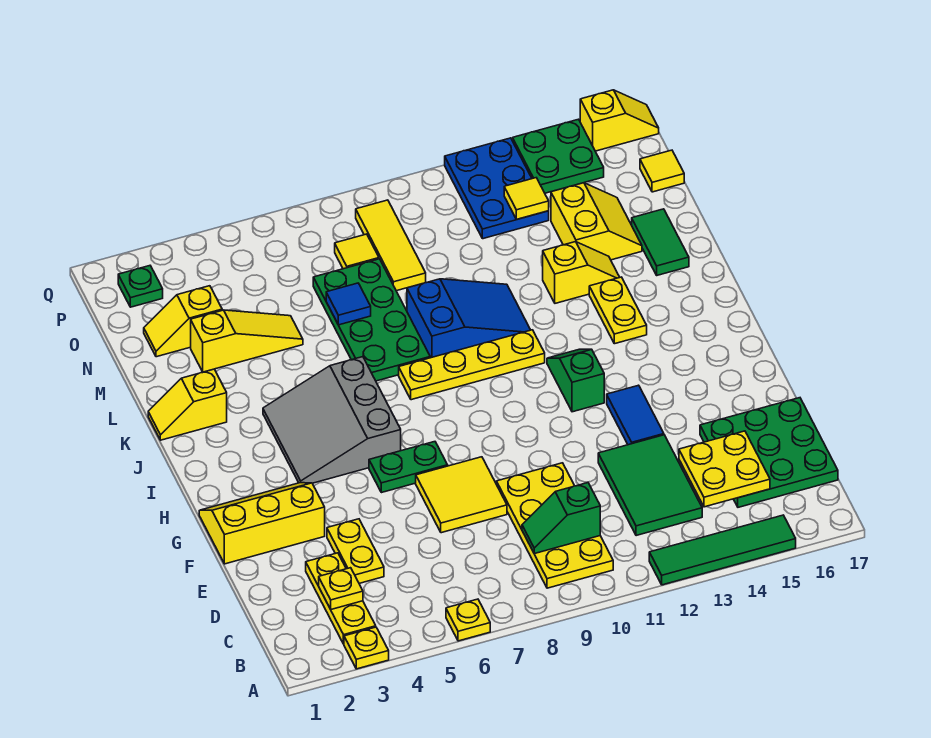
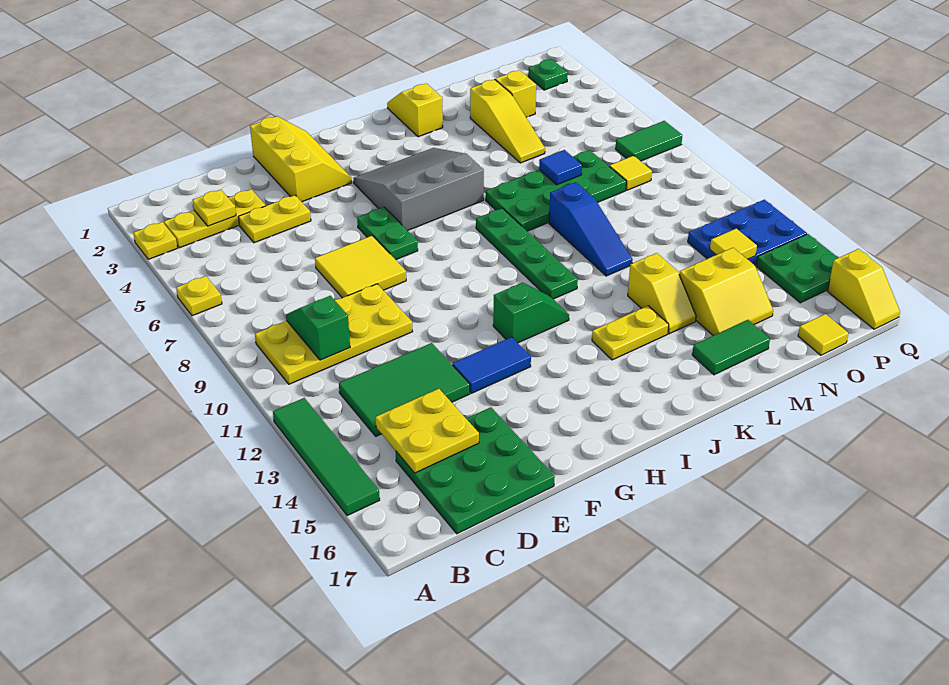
yellow plate J8:J11 level 1 -> green plate J8:J11 level 1
blue slope K9:L11 level 1 top 9 -> blue slope L9:L11 level 1 top 9
yellow tile N9:P9 level 1 -> none
none -> green tile P7:Q7 level 1

